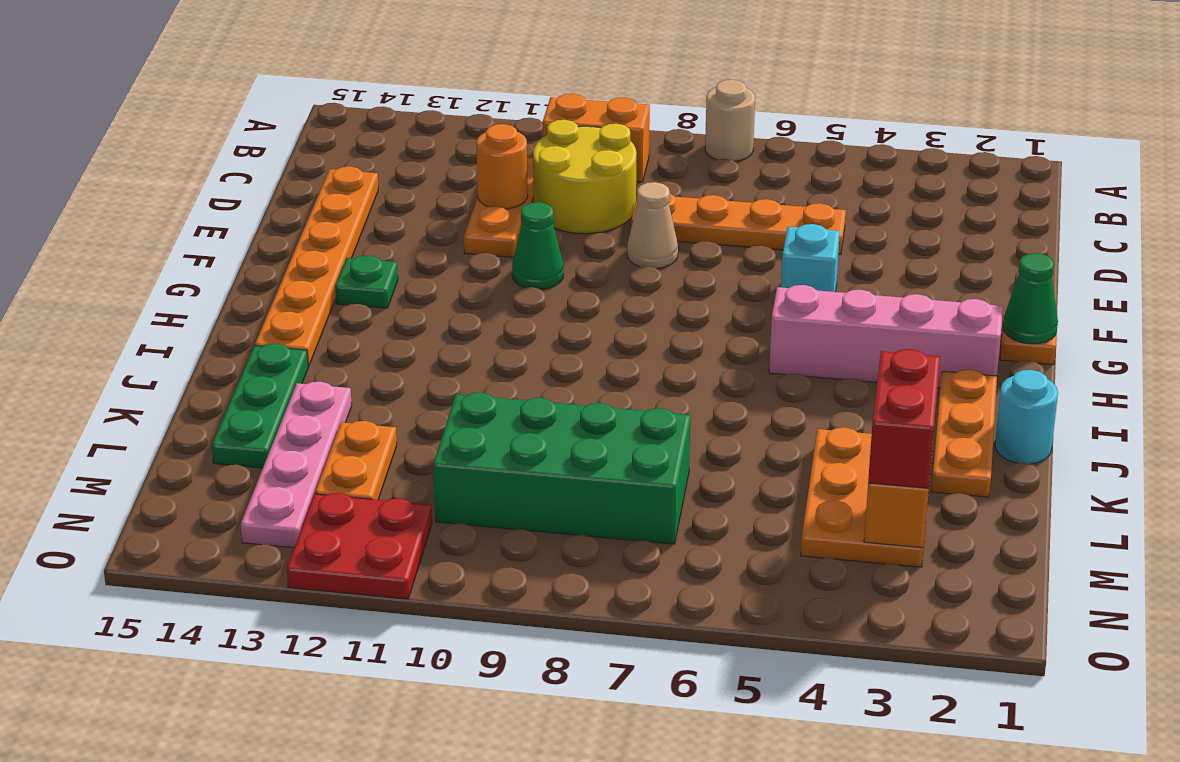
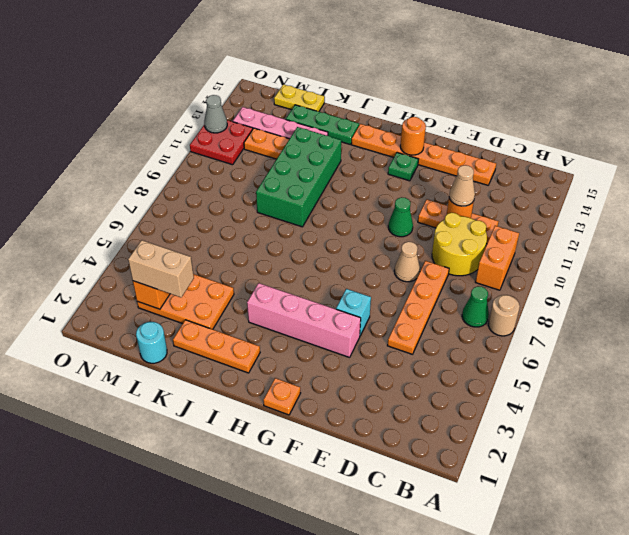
none -> tan cone D11 level 3
green cone G1 level 2 -> green cone B7 level 1
none -> orange round brick G14 level 2
pink brick H2:H5 level 1 -> pink brick F4:I4 level 1
cyan round brick J1 level 1 -> cyan round brick L1 level 1
red brick L3:M3 level 3 -> tan brick L3:M3 level 3
green brick L7:M10 level 1 -> green brick J9:K12 level 1
none -> yellow plate L15:M15 level 1
none -> grey cone O12 level 2

